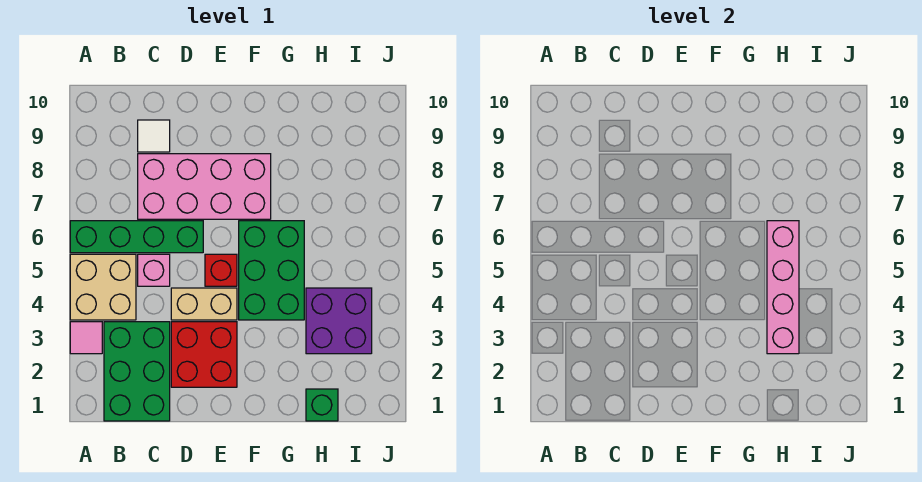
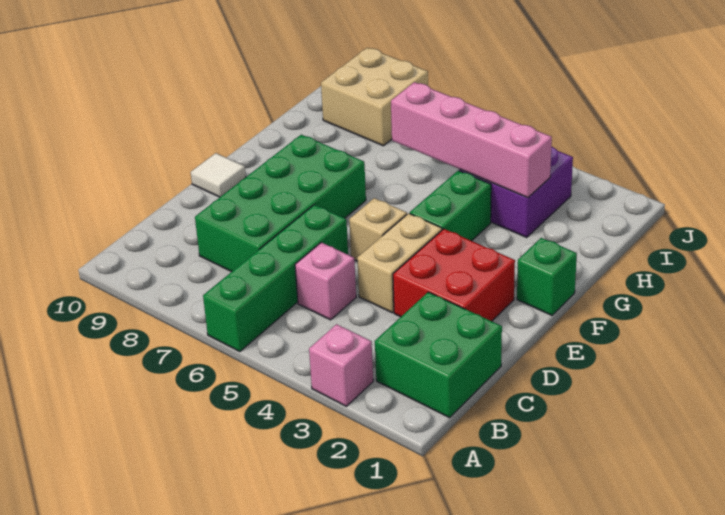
pink tile A3 level 1 -> pink brick A3 level 1
tan brick A4:B5 level 1 -> tan brick I8:J9 level 1
green brick B1:C3 level 1 -> green brick B1:C2 level 1
pink brick C7:F8 level 1 -> green brick C7:F8 level 1
white tile C9 level 1 -> white tile E10 level 1
red brick E5 level 1 -> tan brick E5 level 1
green brick F4:G6 level 1 -> green brick F4:G4 level 1
green brick H1 level 1 -> green brick F1 level 1

